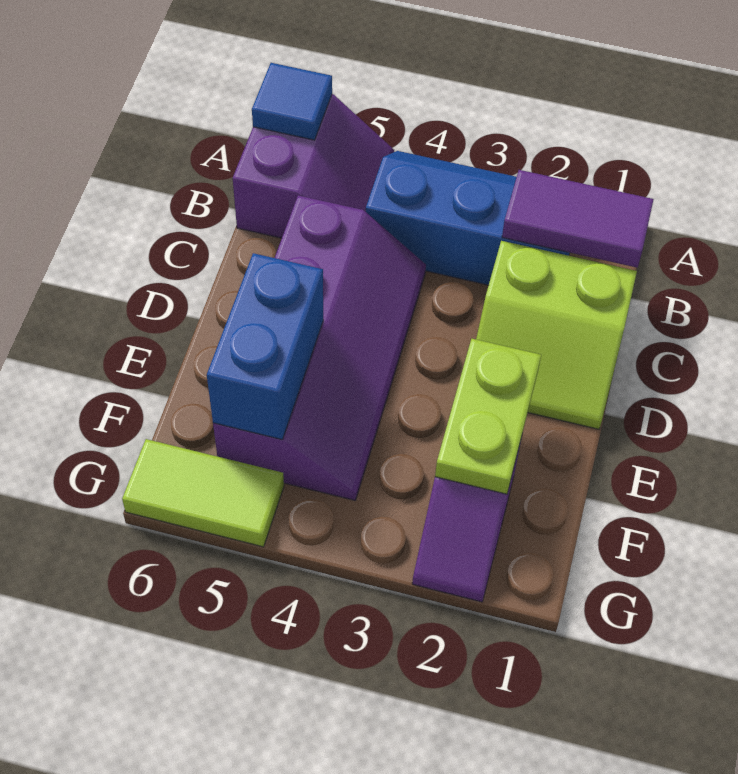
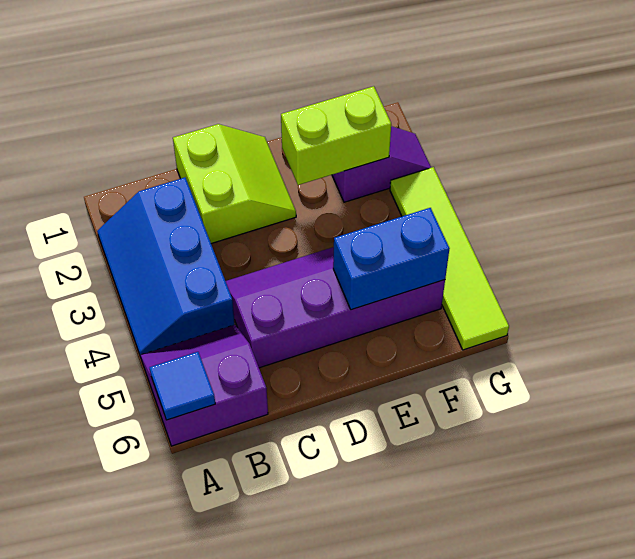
purple tile B1:B2 level 2 -> none
lime plate E2:F2 level 2 -> lime brick E2:F2 level 2
lime tile G5:G6 level 1 -> lime tile G3:G6 level 1

